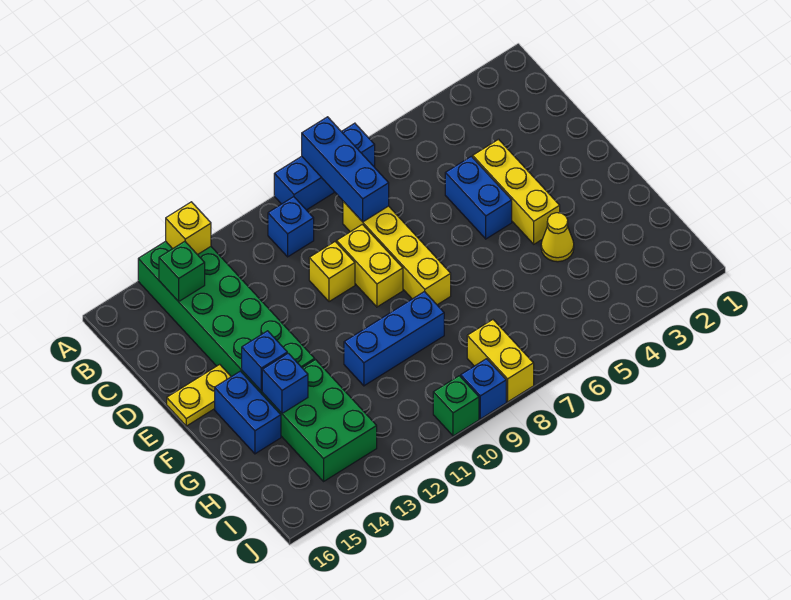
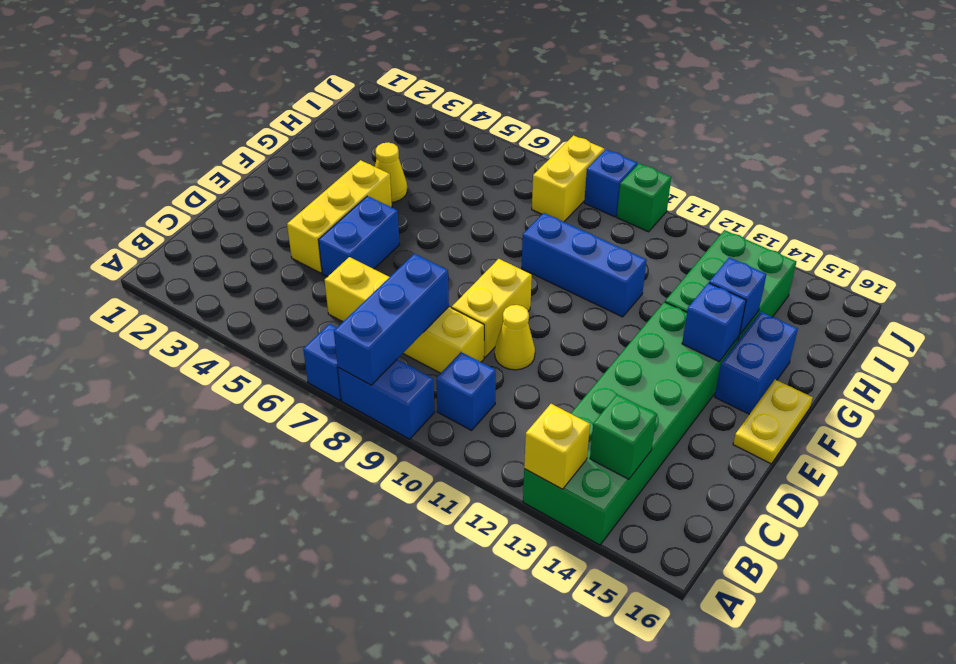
yellow brick C8:F8 level 1 -> yellow brick C6:C9 level 1
yellow brick D10 level 1 -> yellow cone D10 level 1
yellow plate E15:E16 level 1 -> yellow plate E16:F16 level 1

